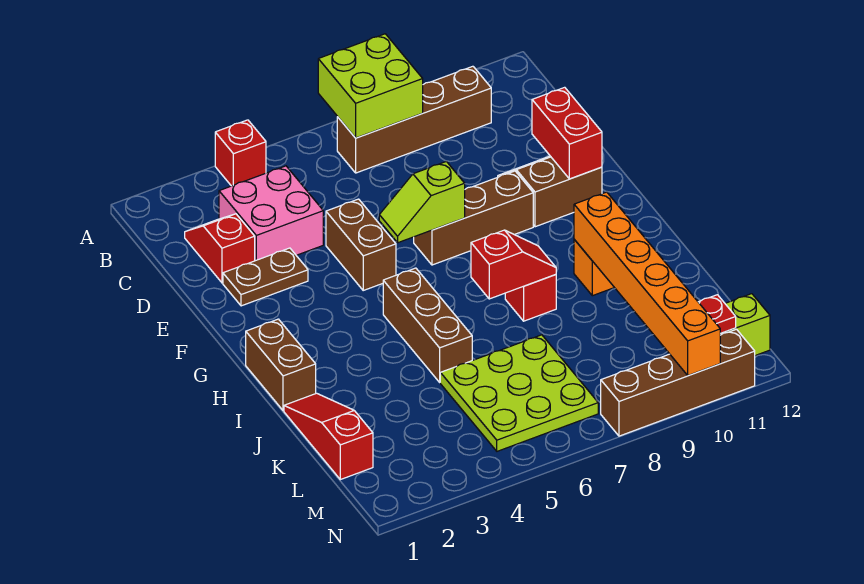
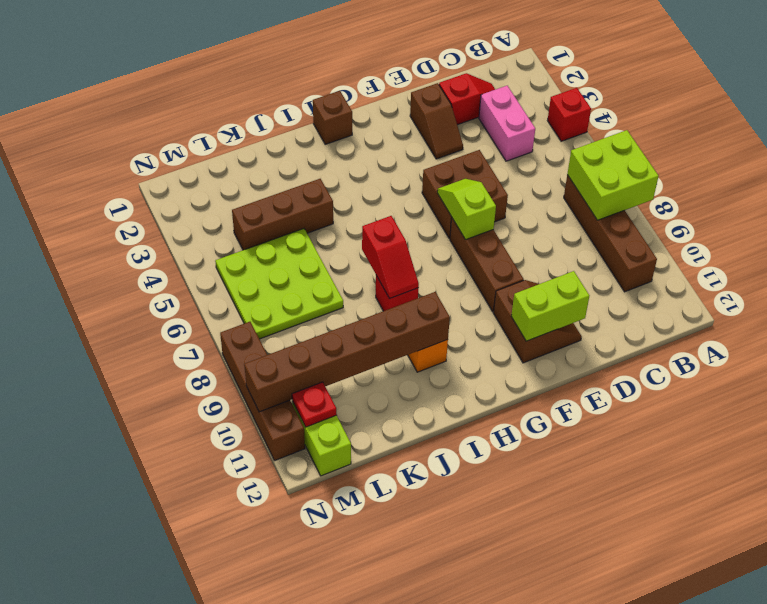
pink brick C3:D4 level 1 -> pink brick C3:C4 level 1
brown plate E2:E3 level 1 -> brown slope E2:E3 level 1 top 2
brown brick E5:F5 level 1 -> brown brick E5:F6 level 1
red brick E11:F11 level 2 -> lime brick E11:F11 level 2
brown brick H1:I1 level 1 -> brown brick H1 level 1
brown brick H5:J5 level 1 -> brown brick J4:L4 level 1
orange brick I10:N10 level 2 -> brown brick I10:N10 level 2
red slope J1:L1 level 1 top L -> none

